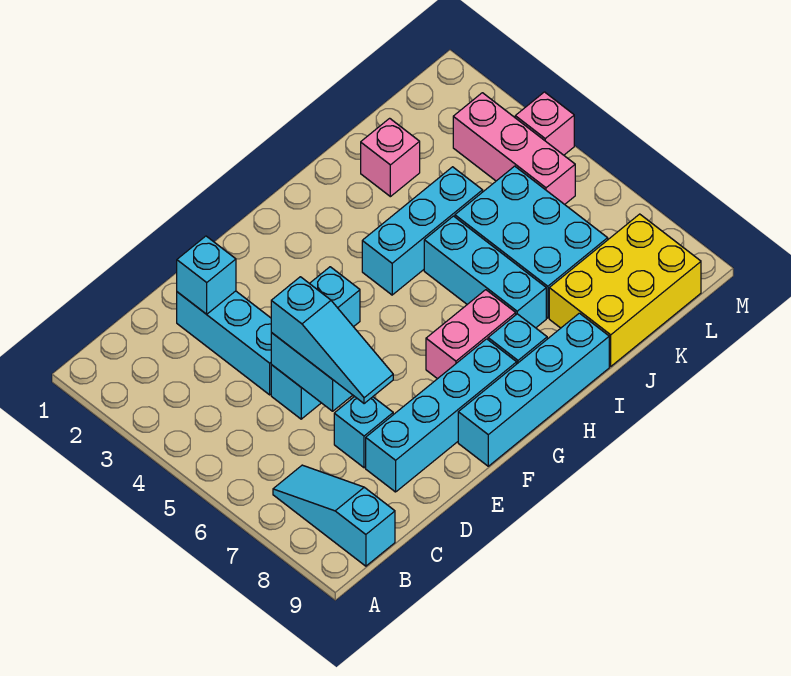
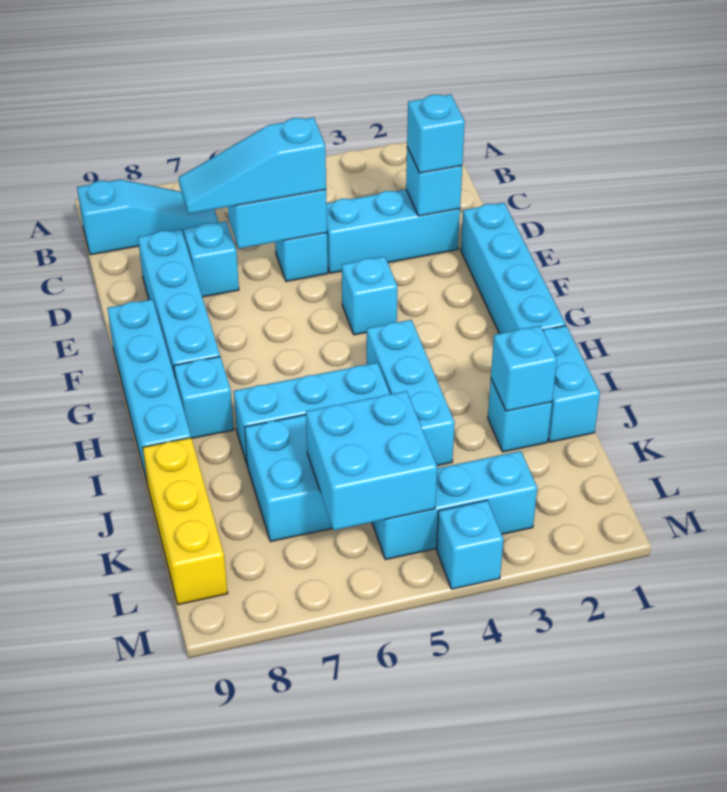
none -> cyan brick D2 level 3
none -> cyan brick E1:H1 level 1
pink brick G7:H7 level 1 -> none
none -> cyan brick I1:J1 level 1
pink brick J2 level 1 -> cyan brick J2 level 1
none -> cyan brick J2 level 2
yellow brick J8:L9 level 1 -> yellow brick J9:L9 level 1
none -> cyan brick K5:L6 level 2
pink brick L3:L5 level 1 -> cyan brick L3:L5 level 1
pink brick M4 level 1 -> cyan brick M4 level 1

